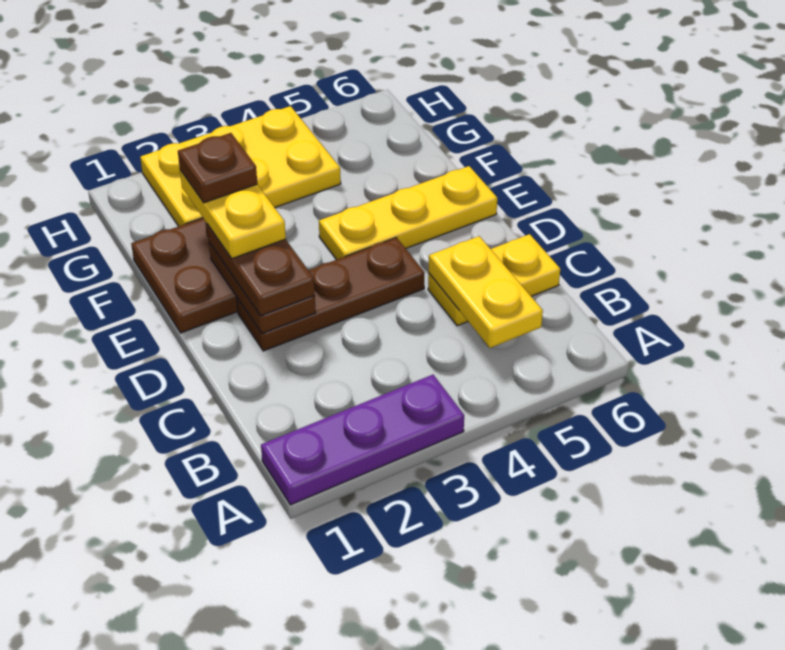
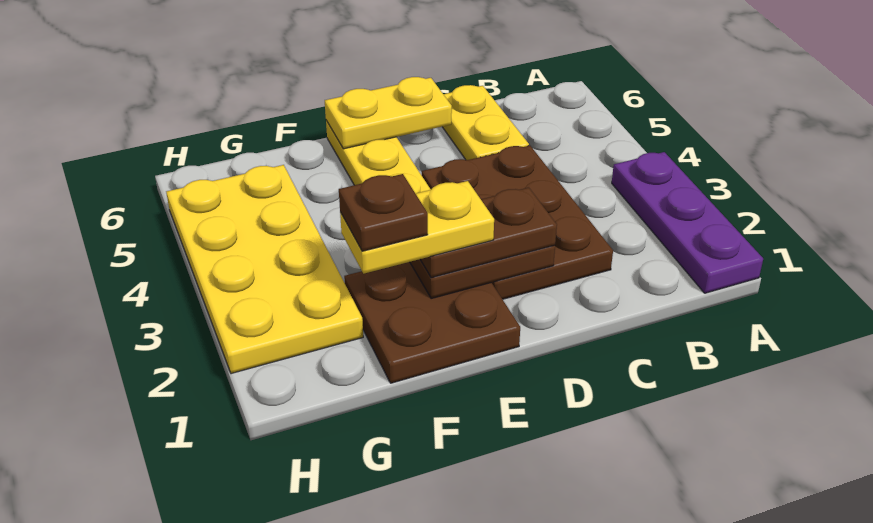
yellow plate B5:C5 level 2 -> yellow plate D6:E6 level 2
brown plate D2:D4 level 1 -> brown plate C2:D4 level 1
yellow plate G2:H4 level 1 -> yellow plate G2:H5 level 1

